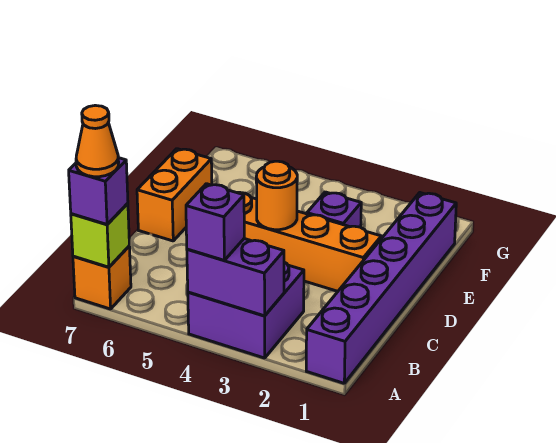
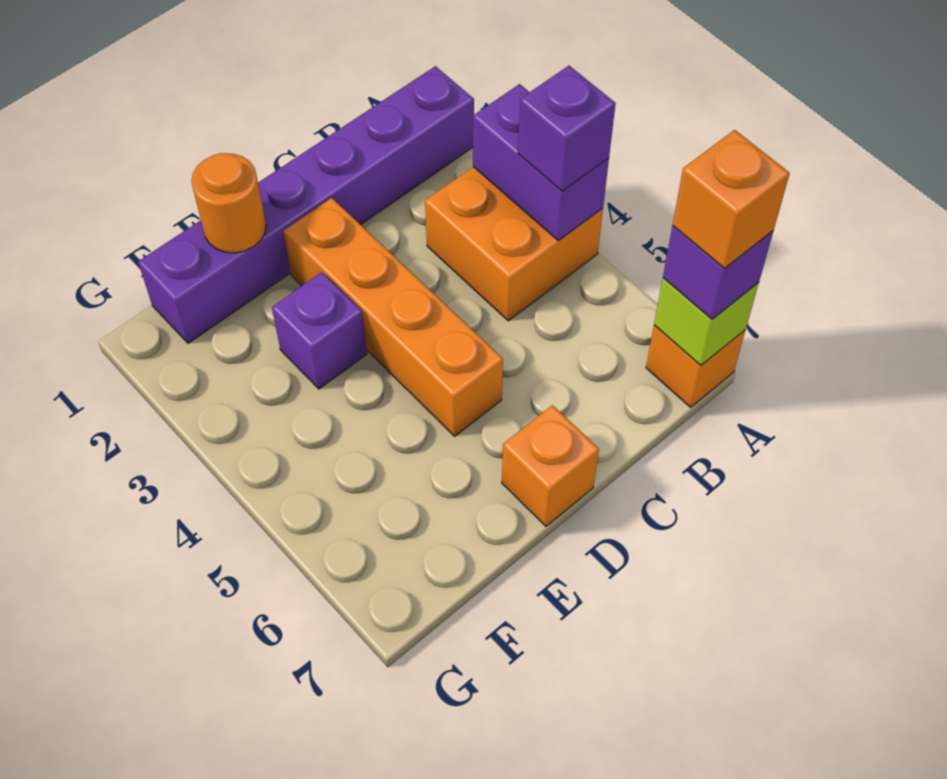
purple brick A3:B4 level 1 -> orange brick A3:B4 level 1
orange cone A7 level 4 -> orange brick A7 level 4
orange round brick D4 level 2 -> orange round brick E1 level 2
orange brick D7:E7 level 1 -> orange brick D7 level 1

